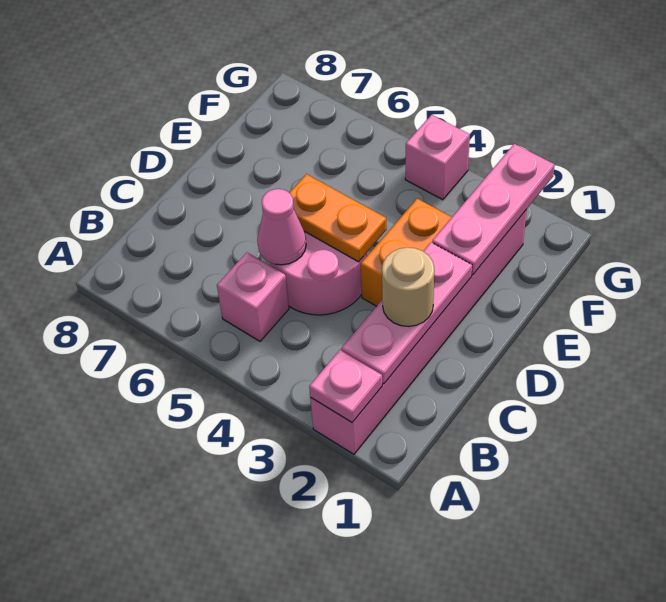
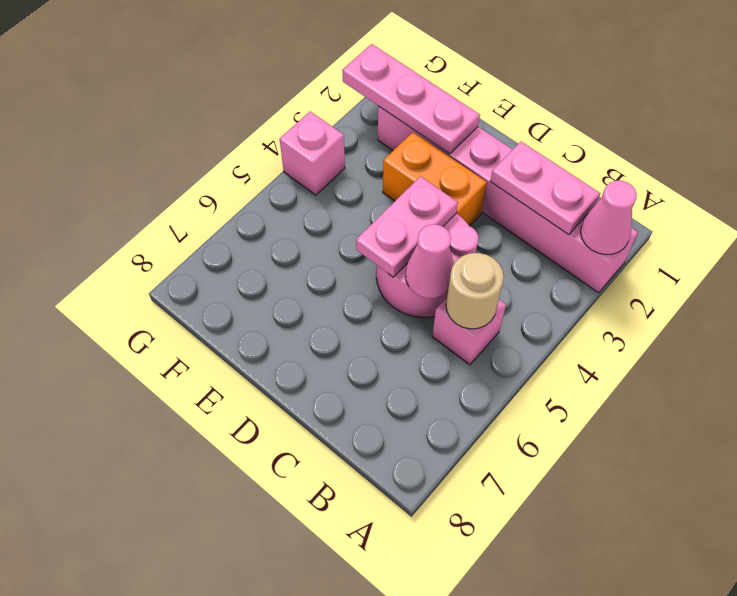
pink plate A2 level 2 -> pink cone A2 level 2
pink plate B2:D2 level 2 -> pink plate B2:C2 level 2
tan round brick C2 level 3 -> tan round brick B5 level 2
orange plate D4:D5 level 2 -> pink plate D4:D5 level 2

